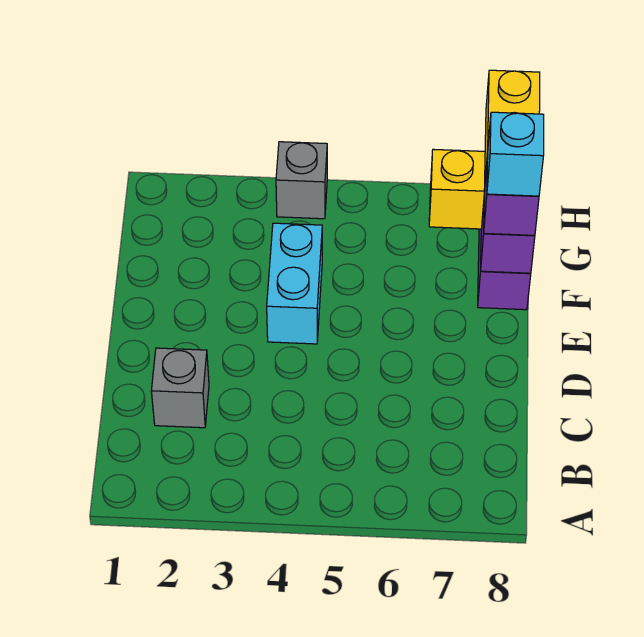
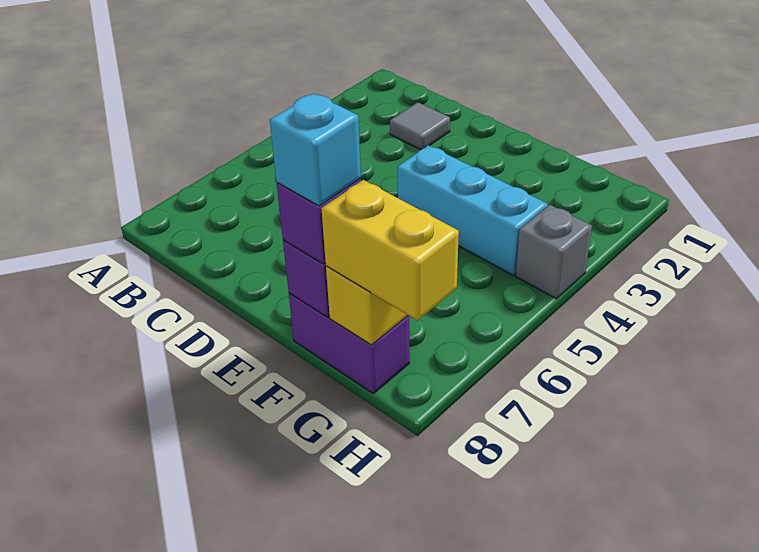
grey brick C2 level 1 -> grey tile C2 level 1
cyan brick E4:F4 level 1 -> cyan brick E4:G4 level 1

